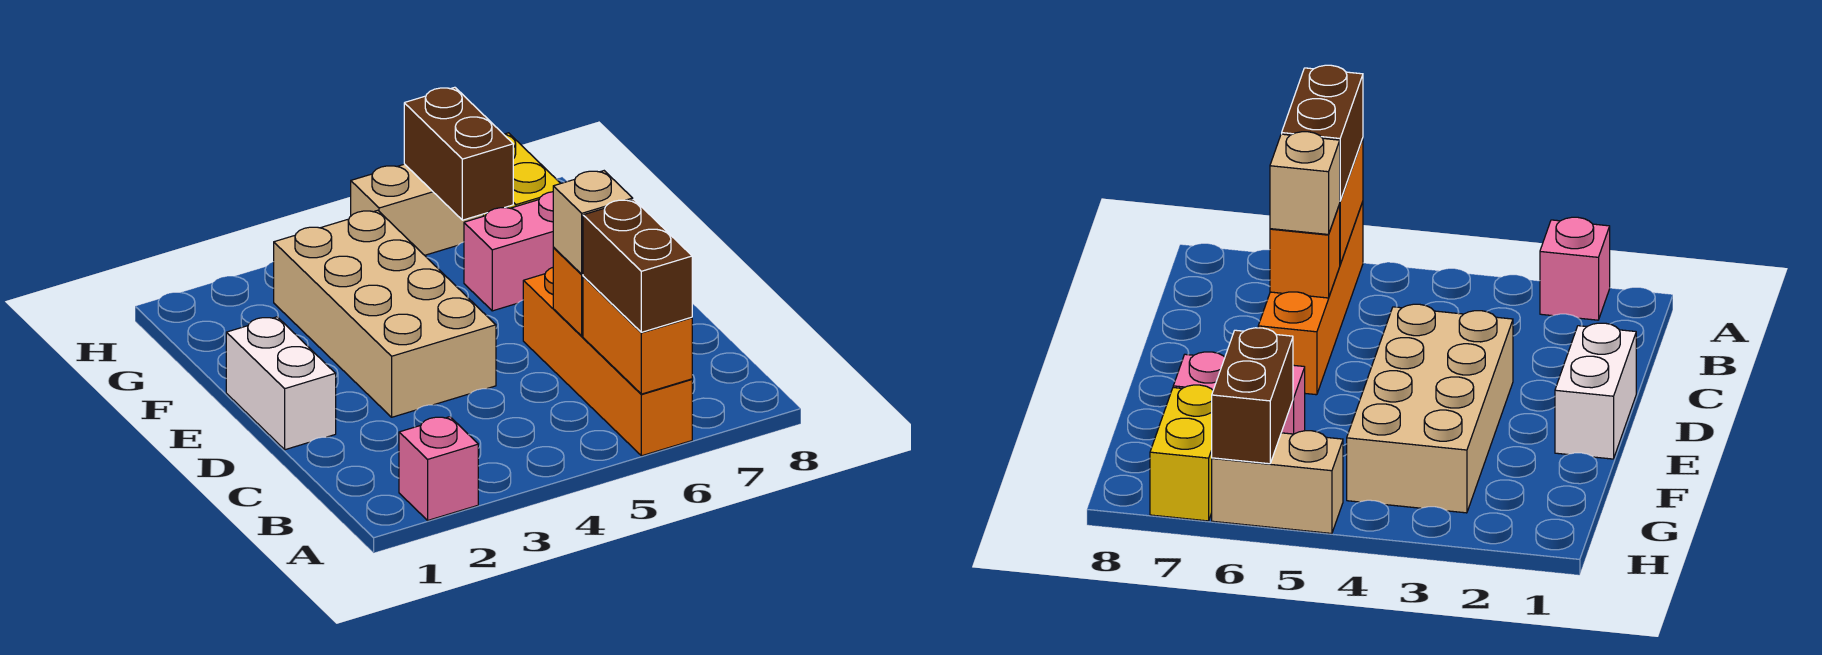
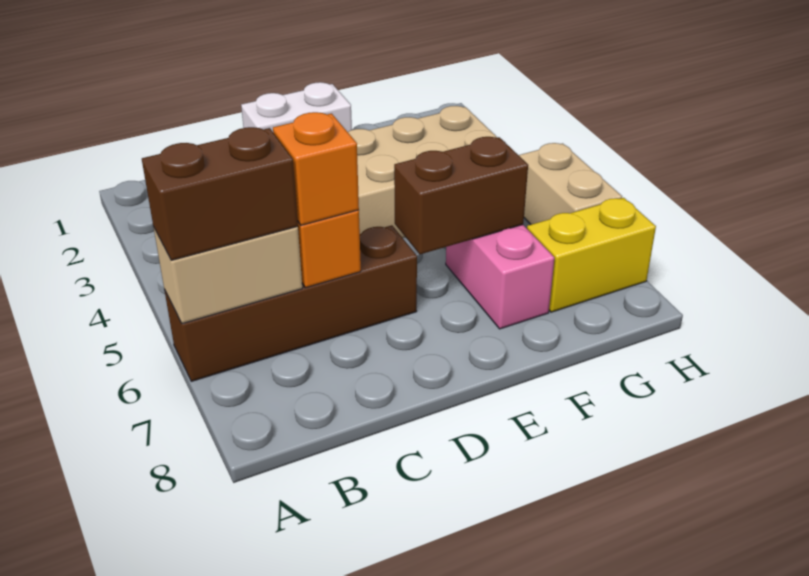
pink brick A2 level 1 -> none
orange brick A6:D6 level 1 -> brown brick A6:D6 level 1
orange brick A6:B6 level 2 -> tan brick A6:B6 level 2
tan brick C6 level 3 -> orange brick C6 level 3
brown brick G6:H6 level 2 -> brown brick E6:F6 level 2

